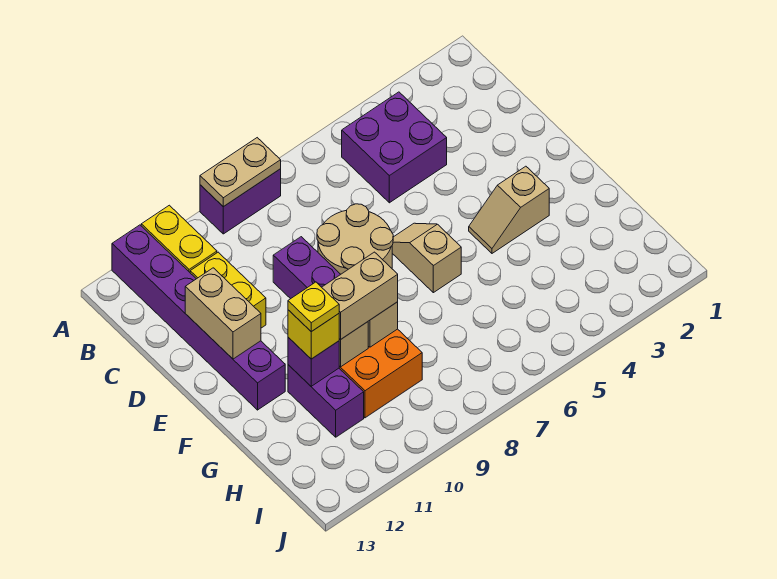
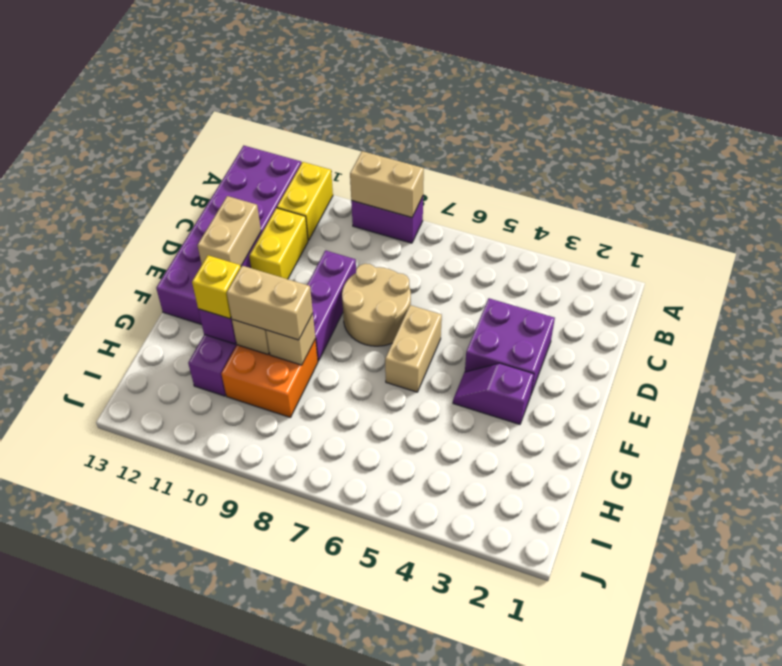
tan plate A8:A9 level 2 -> tan brick A8:A9 level 2
purple brick A12:F12 level 1 -> purple brick A12:F13 level 1
purple brick B4:C5 level 1 -> purple brick D3:E4 level 1
tan slope E6:F6 level 1 top F -> tan brick E6:F6 level 1
tan slope F3:F4 level 1 top 3 -> purple slope F3:F4 level 1 top 3
yellow plate G11 level 4 -> none

